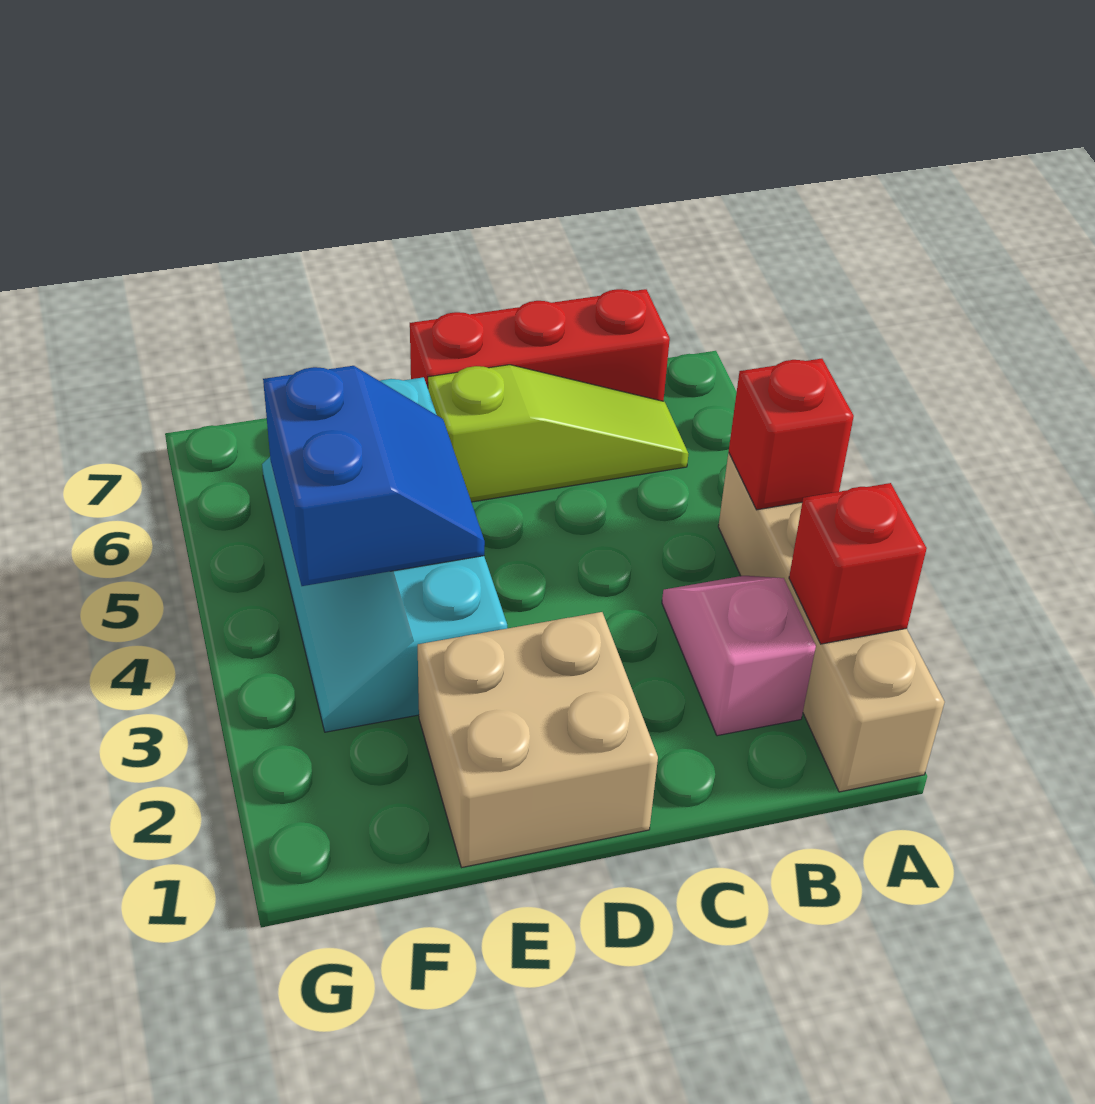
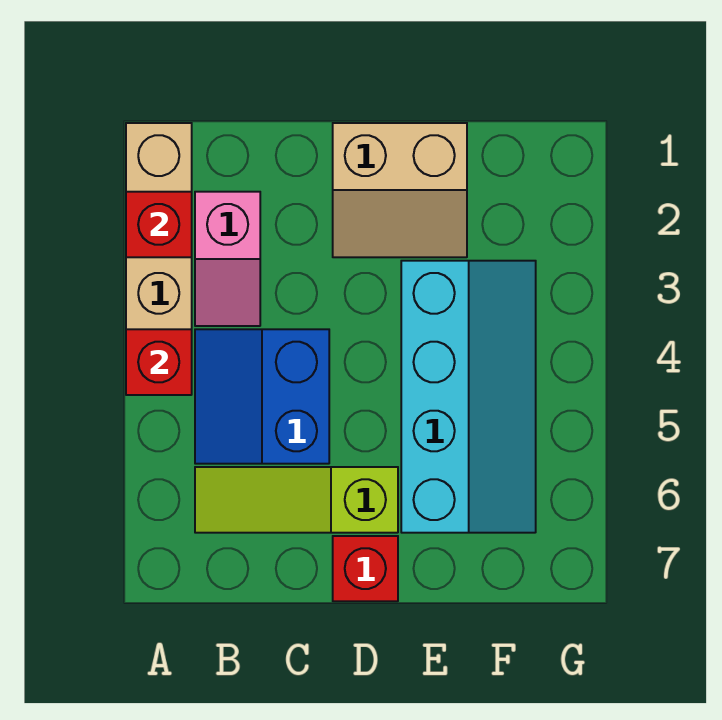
red brick B7:D7 level 1 -> red brick D7 level 1
tan brick D1:E2 level 1 -> tan slope D1:E2 level 1 top 1
blue slope E4:F5 level 2 top F -> blue slope B4:C5 level 1 top C

